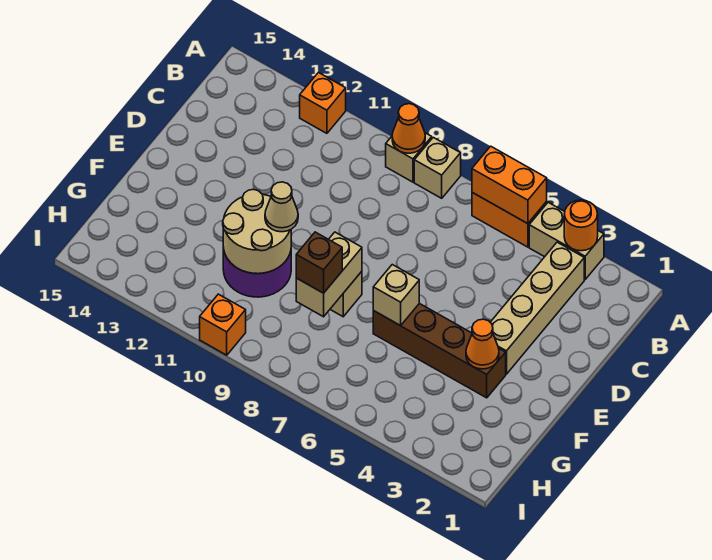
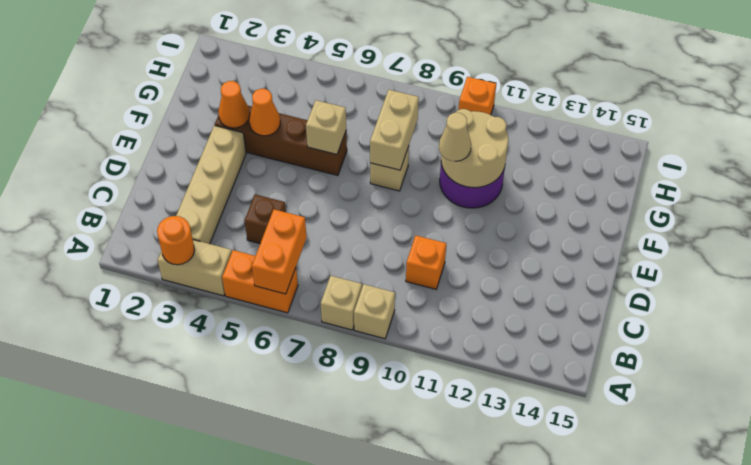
orange brick A5:A6 level 2 -> orange brick A6:B6 level 2
orange cone A9 level 2 -> orange cone F4 level 2
orange brick A12 level 1 -> orange brick C10 level 1
brown brick G8 level 3 -> brown brick C5 level 1

